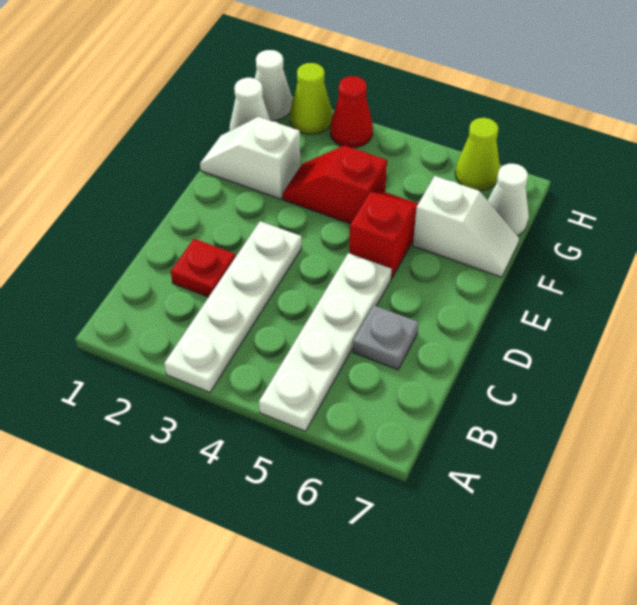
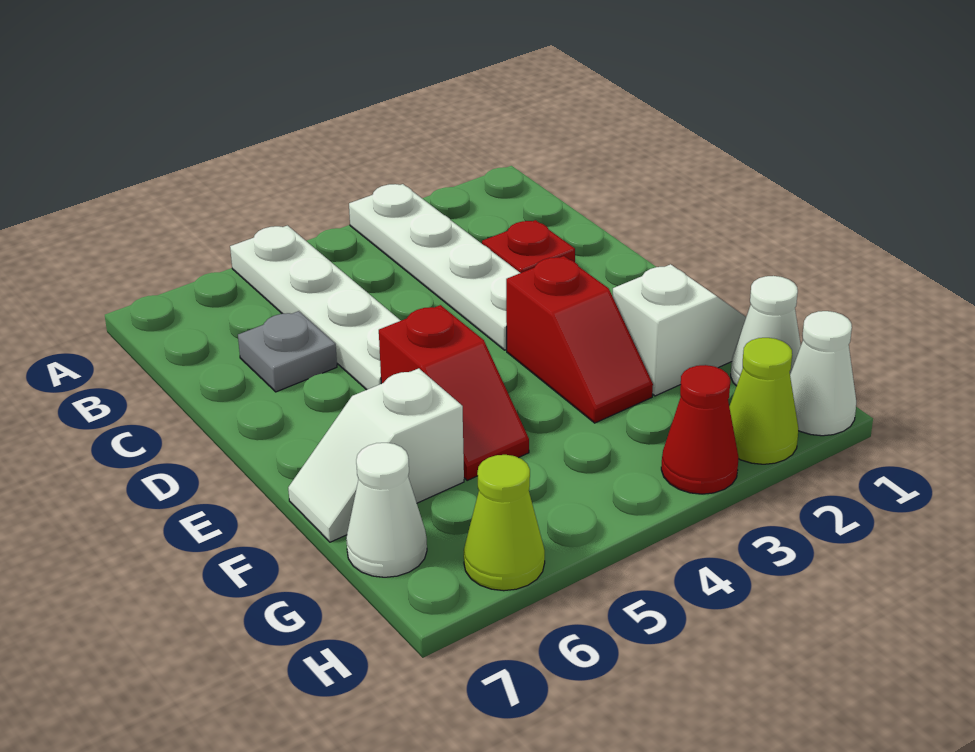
red slope F3:F4 level 1 top 4 -> red slope E3:F3 level 1 top E

